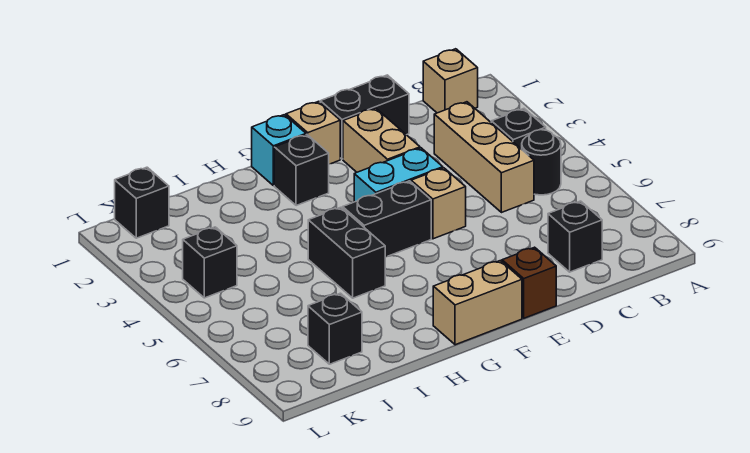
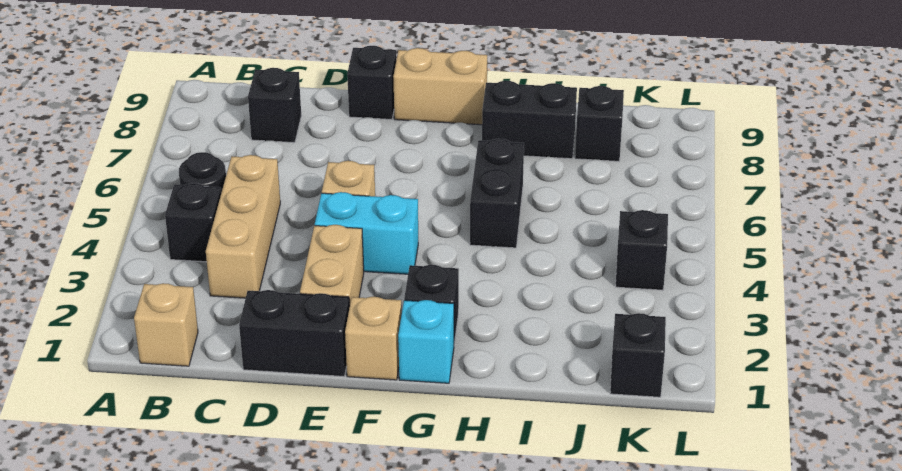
brown brick E9 level 1 -> black brick E9 level 1
black brick F5:G5 level 1 -> black brick H8:I8 level 1

